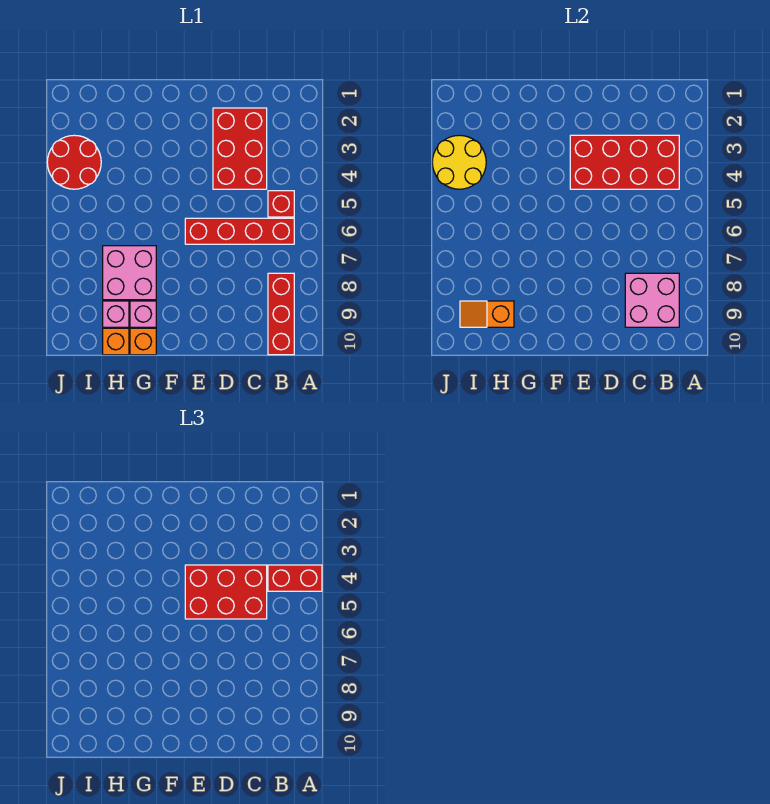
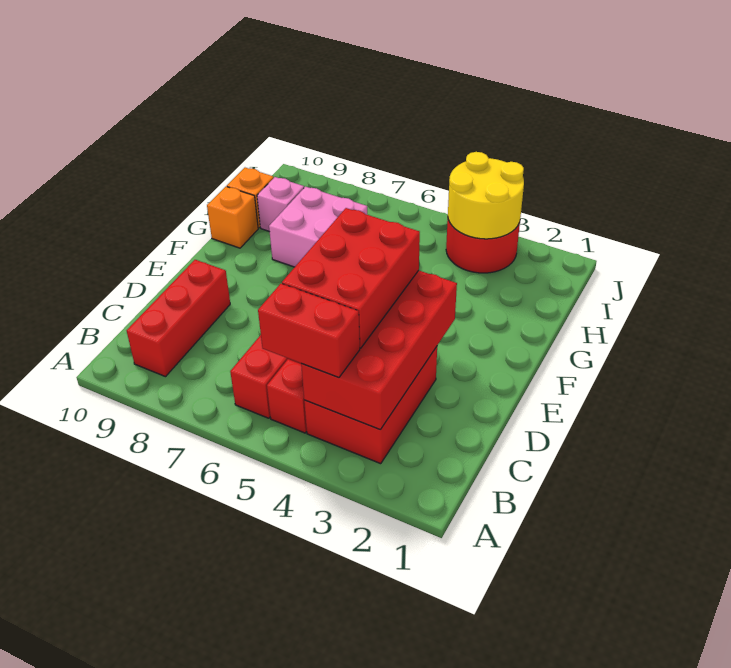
red brick A4:B4 level 3 -> red brick B4:B5 level 3
red brick B8:B10 level 1 -> red brick B9:D9 level 1
pink brick B8:C9 level 2 -> none
red brick C2:D4 level 1 -> red brick B3:D4 level 1
pink brick G9 level 1 -> none
orange slope H9:I9 level 2 top H -> none

